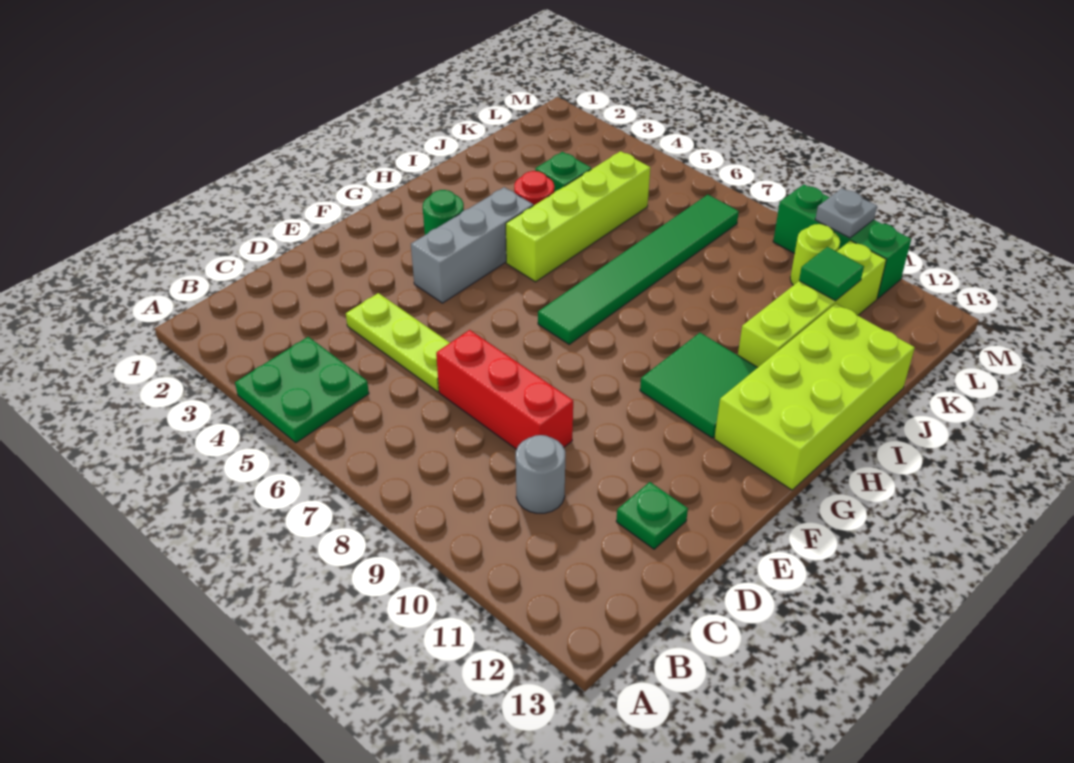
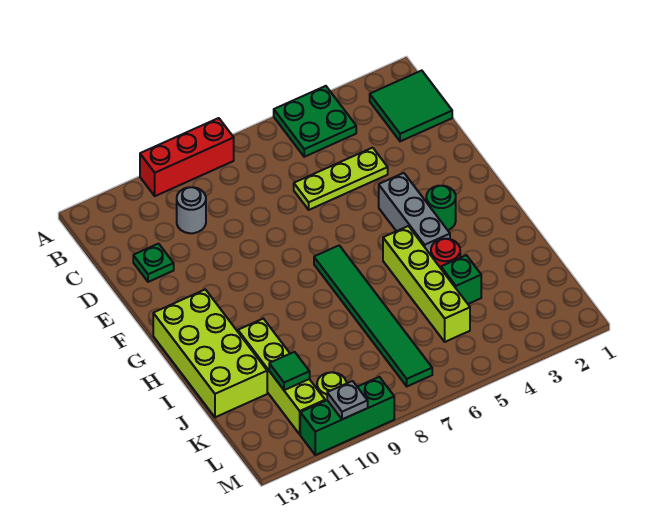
red brick D7:D9 level 1 -> red brick A8:A10 level 1
green tile G10:H11 level 1 -> green tile B1:C2 level 1

